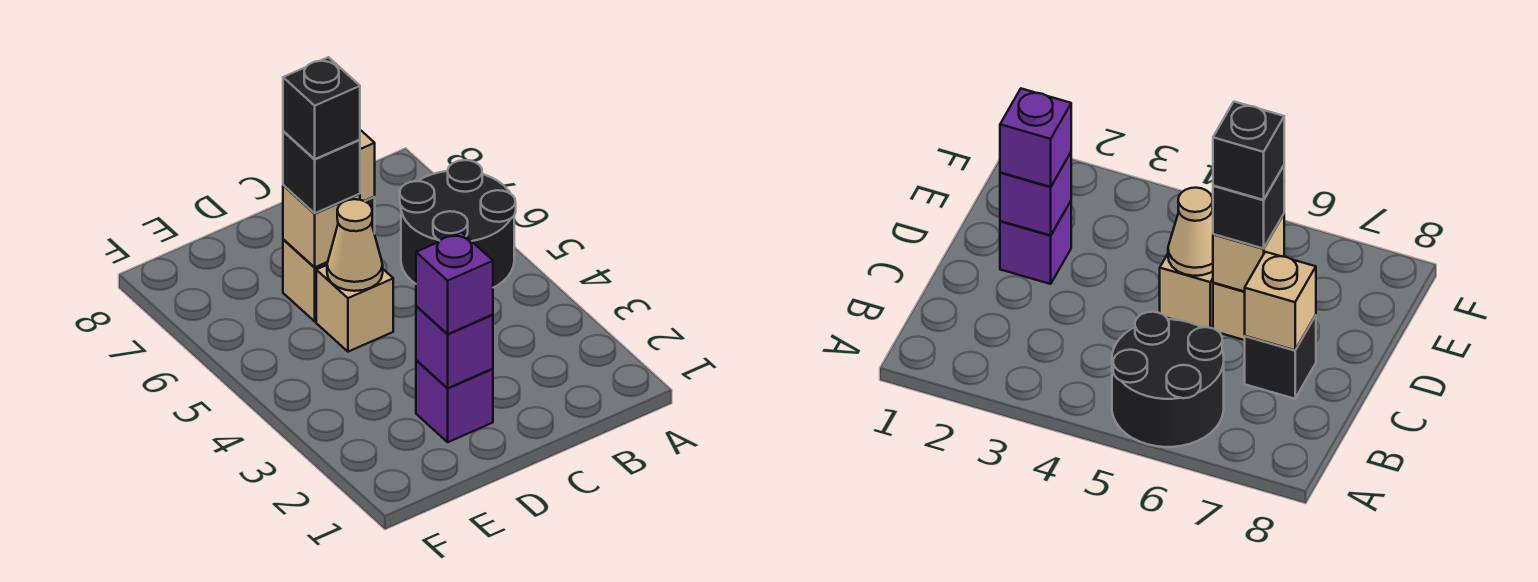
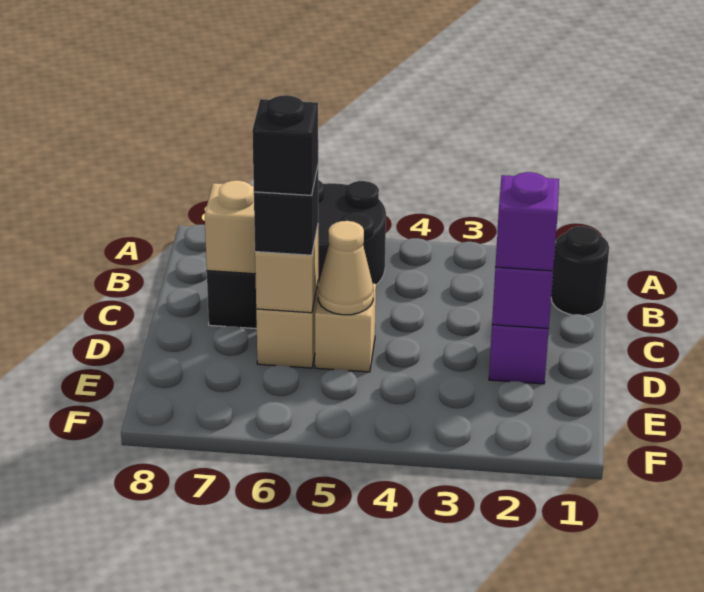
none -> black round brick B1 level 1

